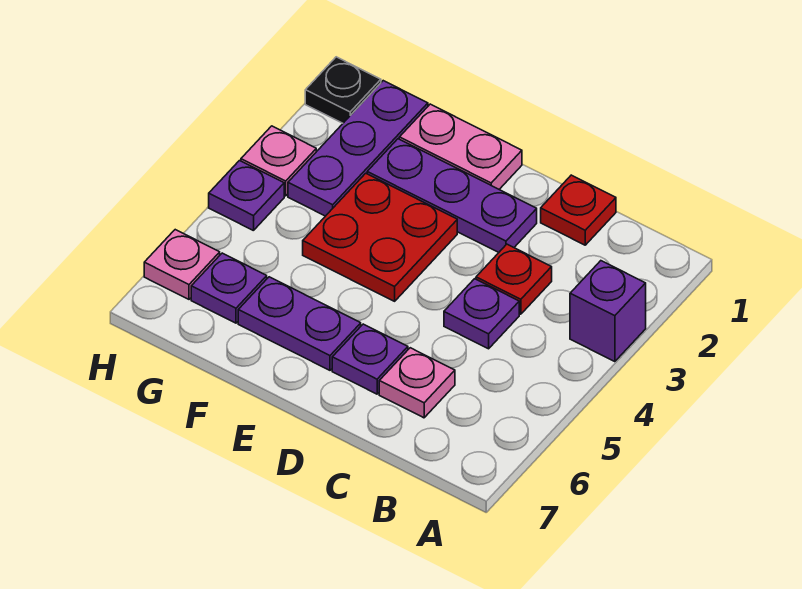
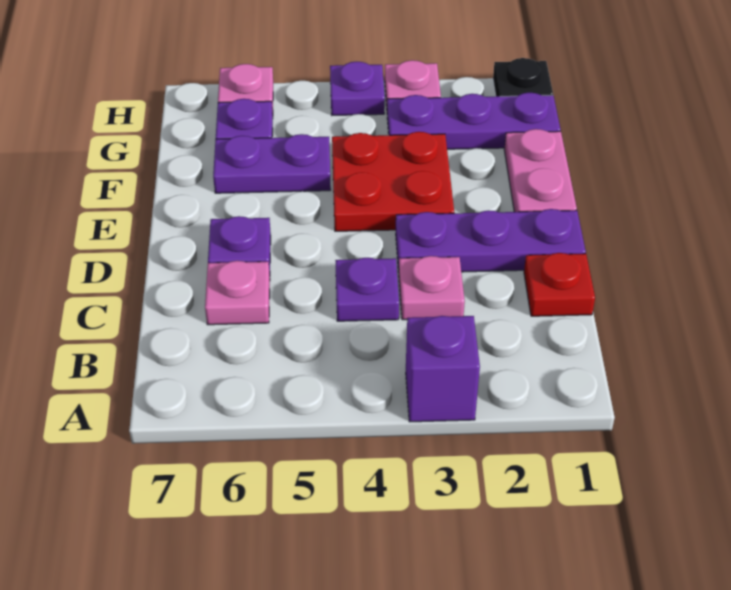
red plate C3 level 1 -> pink plate C3 level 1
purple plate D2:F2 level 1 -> purple plate D1:D3 level 1
purple plate E6:F6 level 1 -> purple plate F5:F6 level 1

